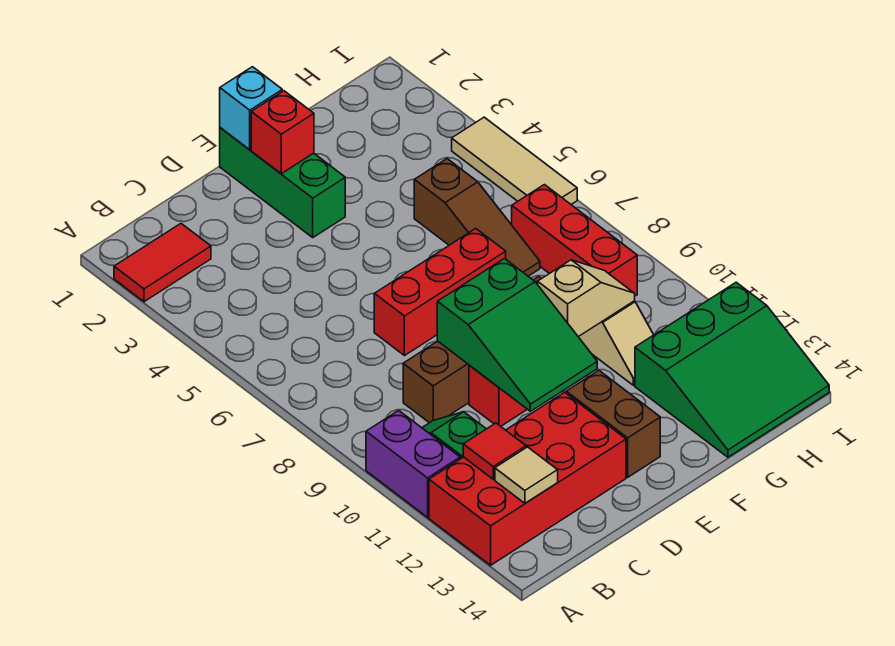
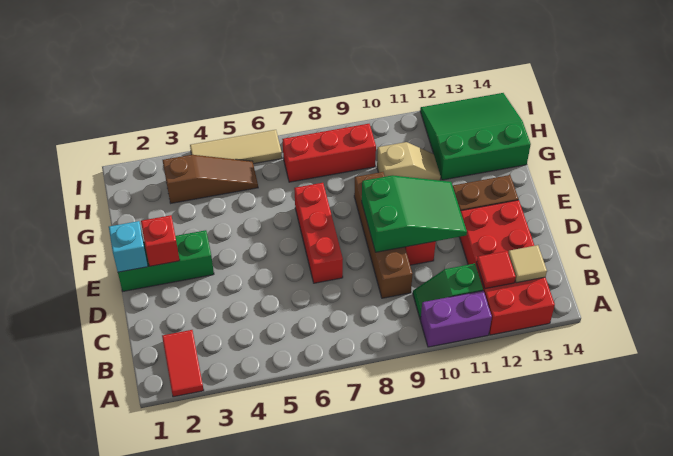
tan slope F10:G10 level 2 top F -> none
brown slope G5:G7 level 1 top 5 -> brown slope H3:H5 level 1 top 3
green slope G12:I14 level 1 top 12 -> green slope G12:I14 level 1 top G

